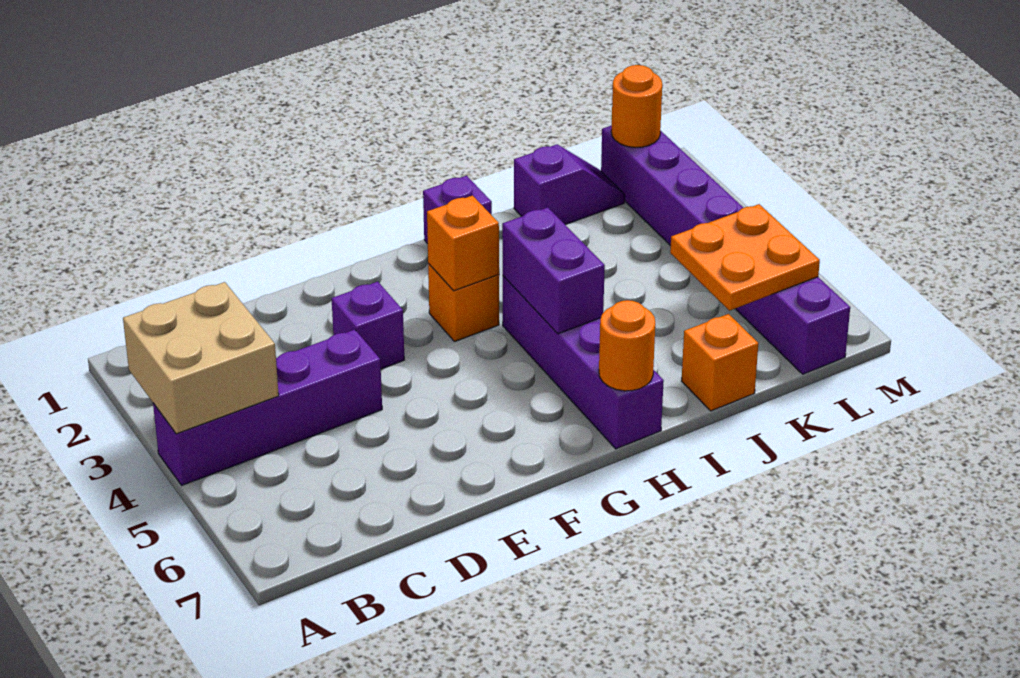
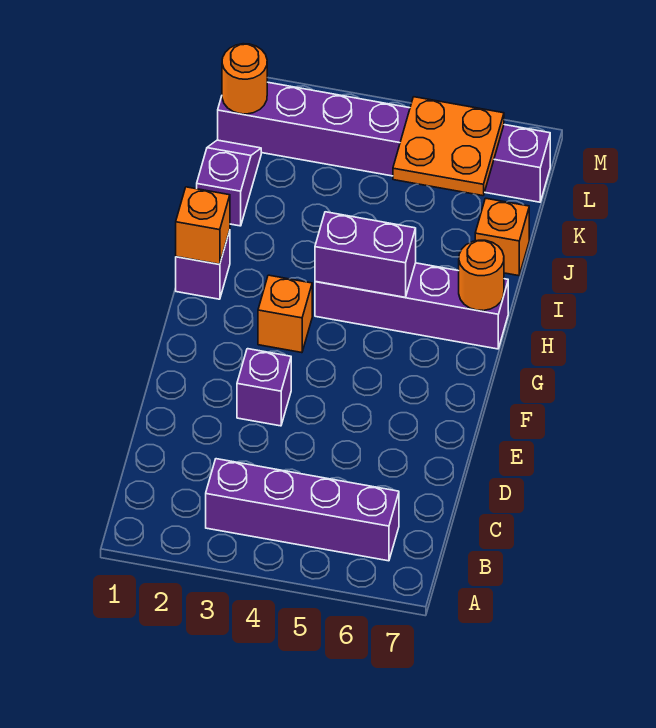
tan brick A3:B4 level 2 -> none
purple brick A4:D4 level 1 -> purple brick B3:B6 level 1
orange brick G3 level 2 -> orange brick H1 level 2

